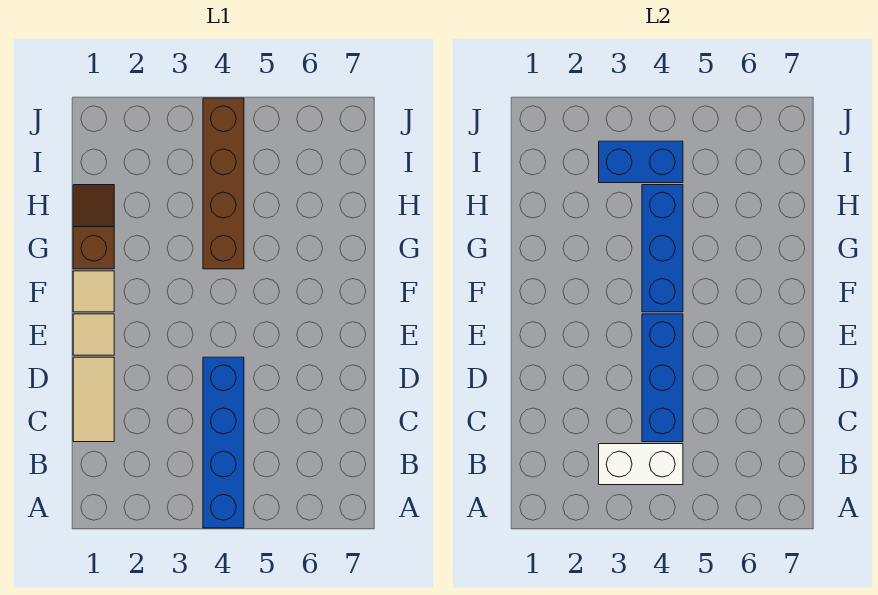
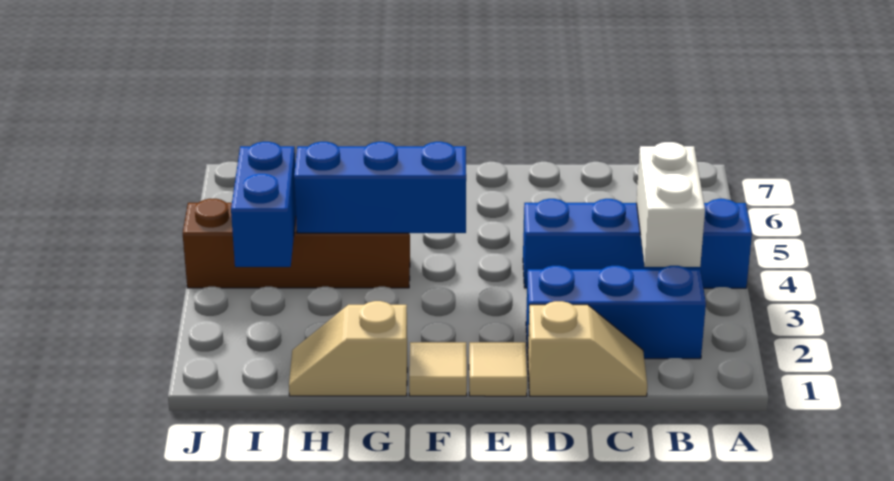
tan tile C1:D1 level 1 -> tan slope C1:D1 level 1 top D
blue brick C4:E4 level 2 -> blue brick B2:D2 level 1
brown slope G1:H1 level 1 top G -> tan slope G1:H1 level 1 top G

